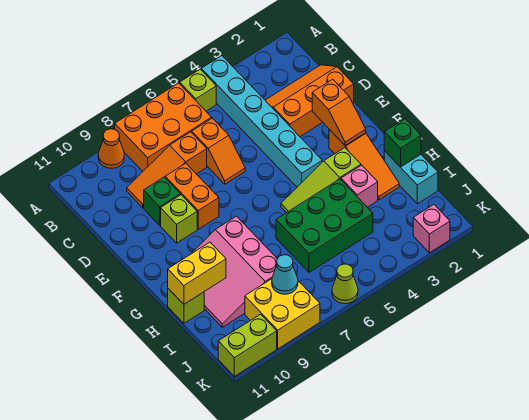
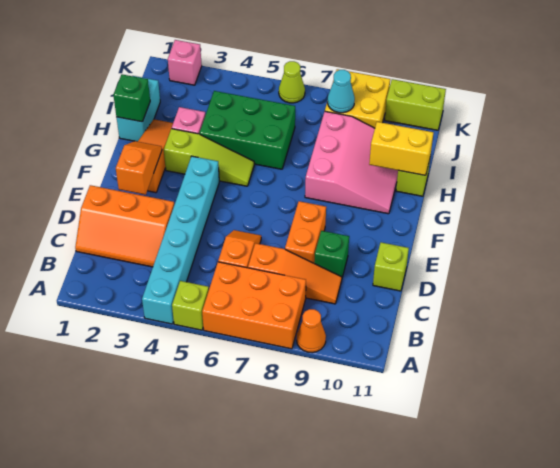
lime brick E9 level 1 -> lime brick D11 level 1

